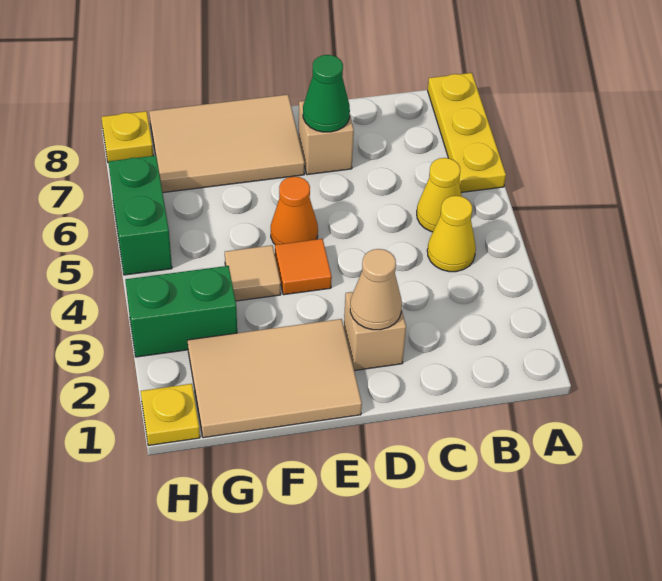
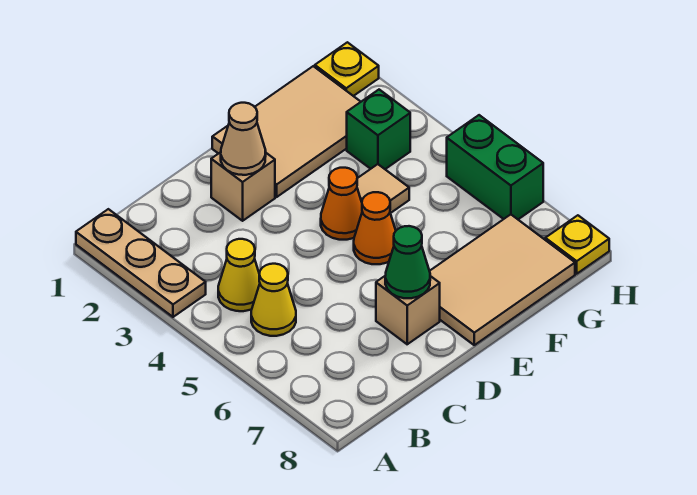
none -> tan plate A1:A3 level 1
yellow plate A6:A8 level 1 -> none
orange tile E4 level 1 -> orange cone E4 level 1
green brick G3:H3 level 1 -> green brick G3 level 1

